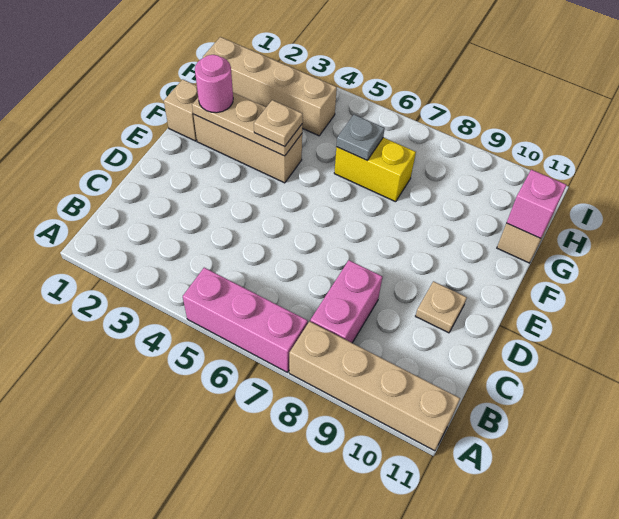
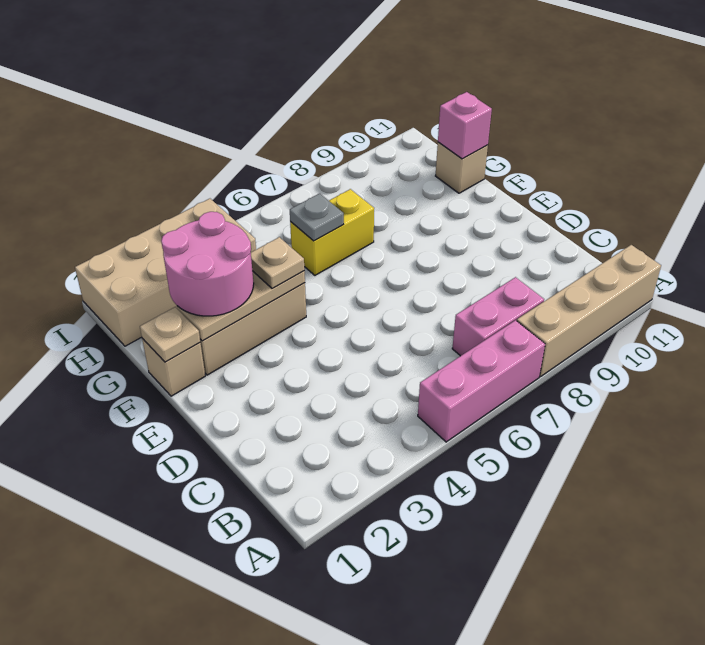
pink brick B8:C8 level 1 -> pink brick B7:B8 level 1
tan plate D10 level 1 -> tan plate F1 level 2
pink round brick F2 level 3 -> pink round brick F2:G3 level 3
tan brick H1:H4 level 1 -> tan brick H1:I4 level 1

